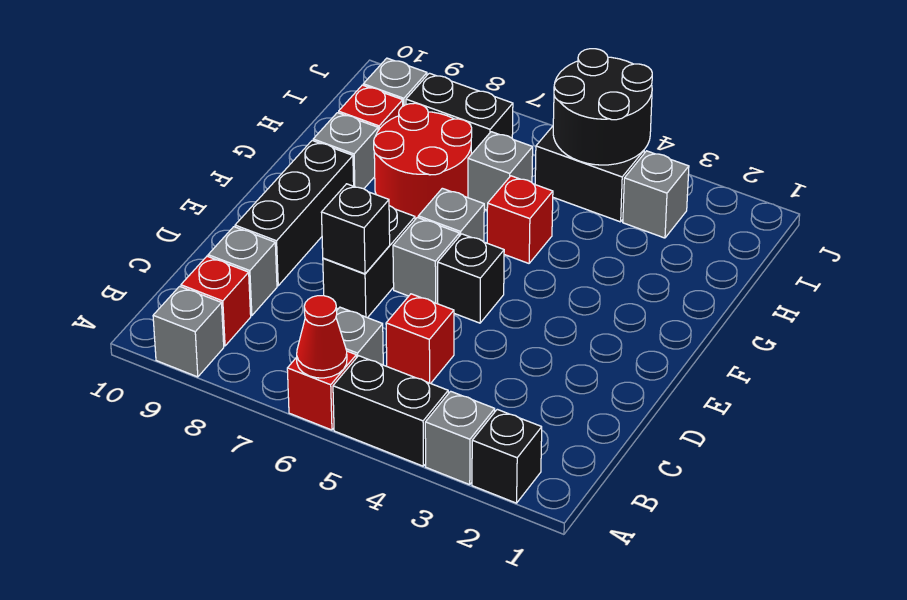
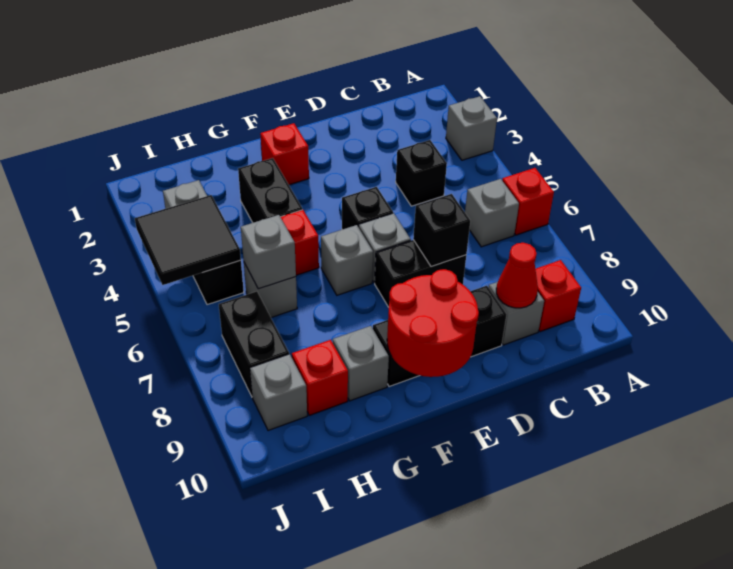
black brick A2 level 1 -> black brick C4 level 1
black brick A4:A5 level 1 -> black brick G3:G4 level 1
red cone A6 level 2 -> red cone C9 level 2
grey brick A9 level 1 -> grey brick H6 level 2
red brick C5 level 1 -> red brick F2 level 1
red round brick G7:H8 level 1 -> red round brick E9:F10 level 2
black round brick I4:J5 level 2 -> black tile I4:J5 level 2

